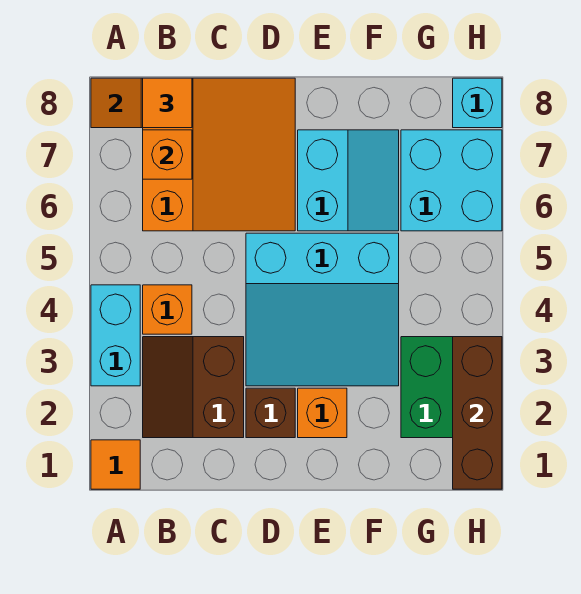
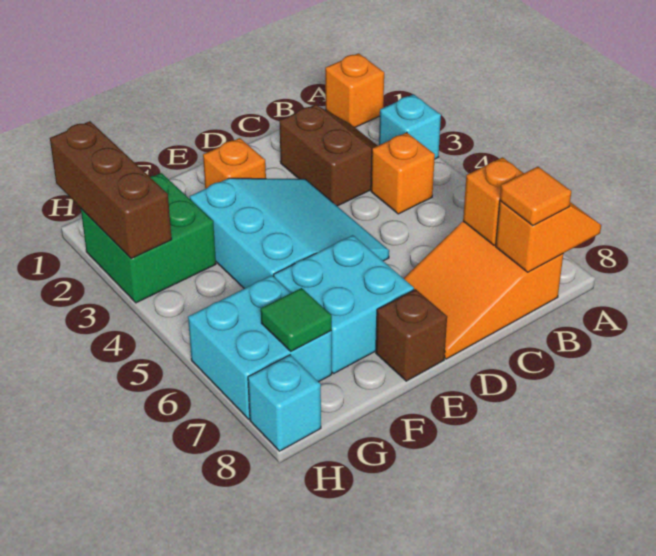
orange tile A1 level 1 -> orange brick A1 level 1
cyan brick A3:A4 level 1 -> cyan brick A3 level 1
orange slope B6:D8 level 1 top B -> orange slope B7:D8 level 1 top B
brown brick D2 level 1 -> brown brick E8 level 1
cyan slope D3:F5 level 1 top 5 -> cyan slope D3:F5 level 1 top F
cyan slope E6:F7 level 1 top E -> cyan brick E6:F7 level 1
none -> green tile G7 level 2

